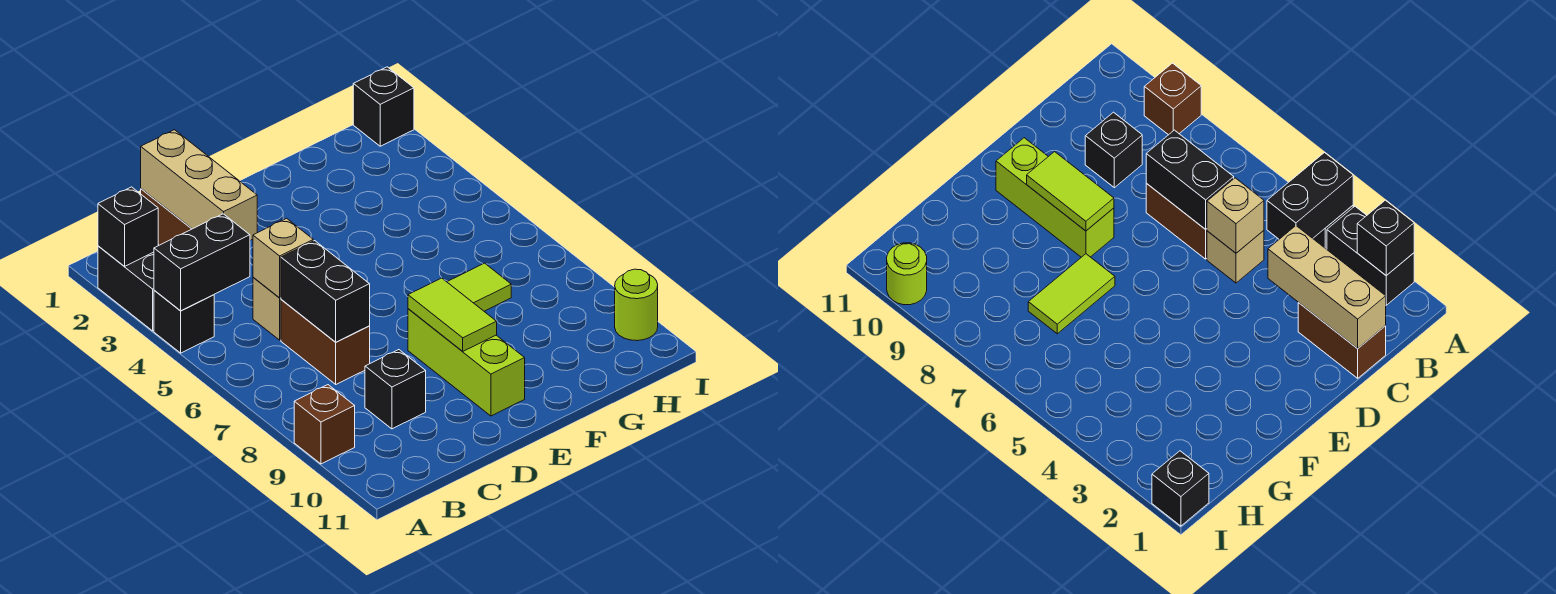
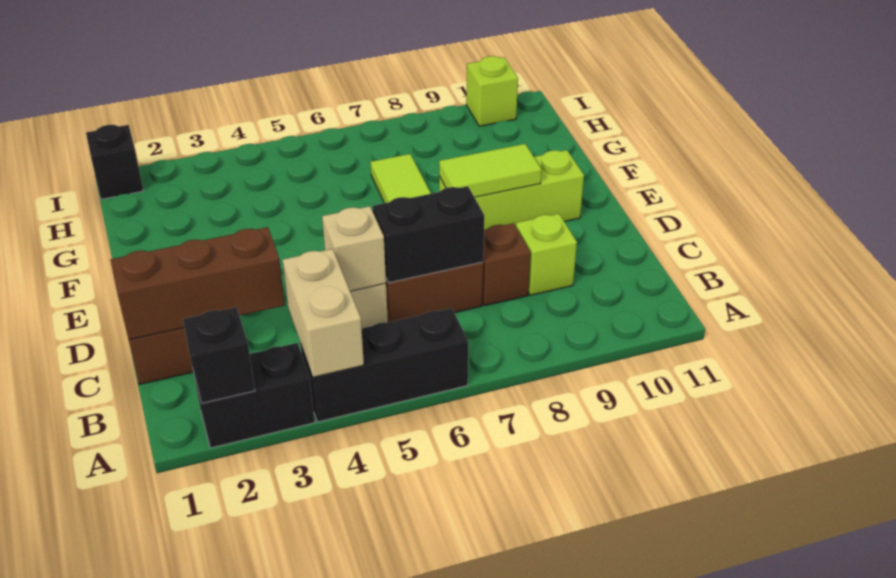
black brick A4 level 1 -> black brick A4:A6 level 1
black brick A4:B4 level 2 -> tan brick A4:B4 level 2
brown brick A9 level 1 -> brown brick C8 level 1
tan brick C1:C3 level 2 -> brown brick C1:C3 level 2
black brick C9 level 1 -> lime brick C9 level 1
lime round brick I10 level 1 -> lime brick I10 level 1

